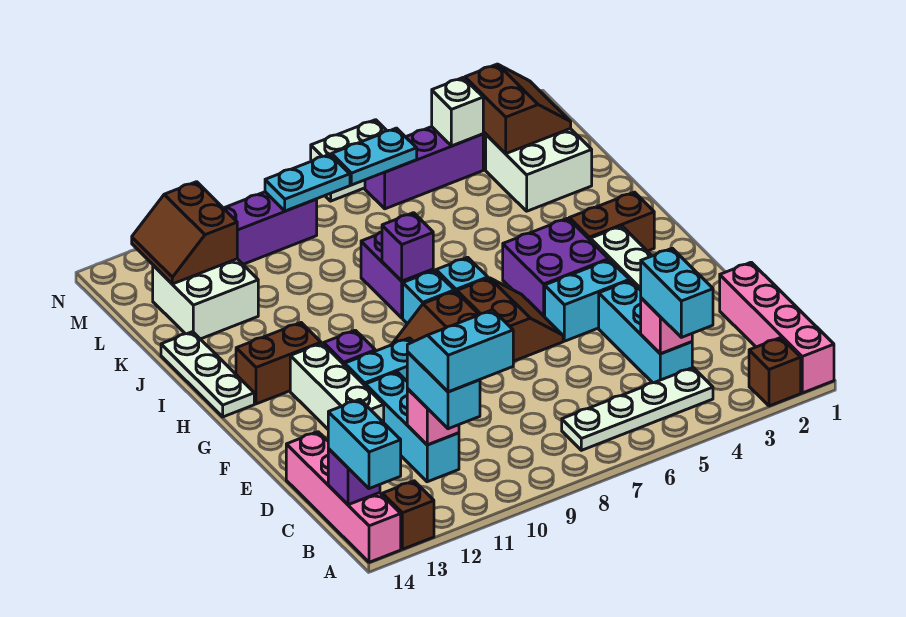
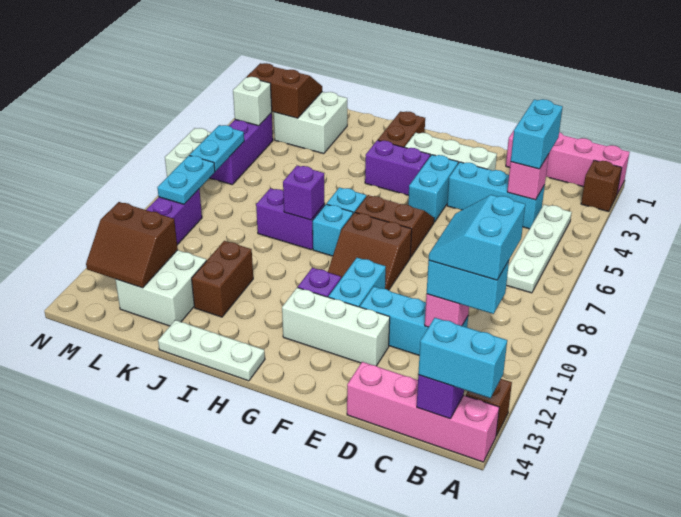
cyan brick B4:C4 level 3 -> cyan brick C3:C4 level 3
purple brick G4:H5 level 1 -> purple brick G4:H4 level 1
brown brick H12:H13 level 1 -> brown brick J11:J12 level 1

